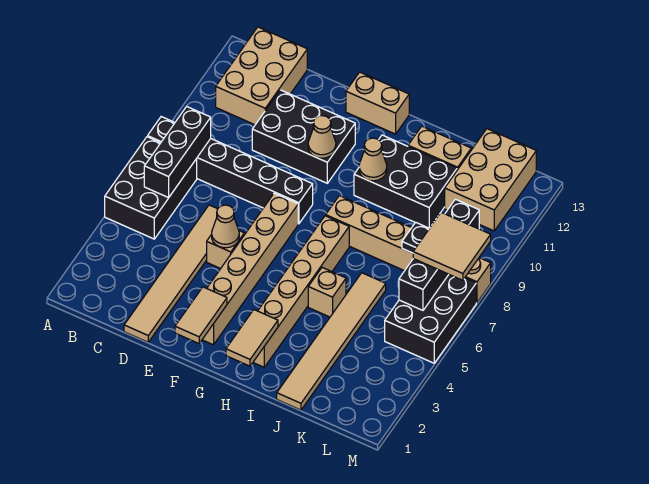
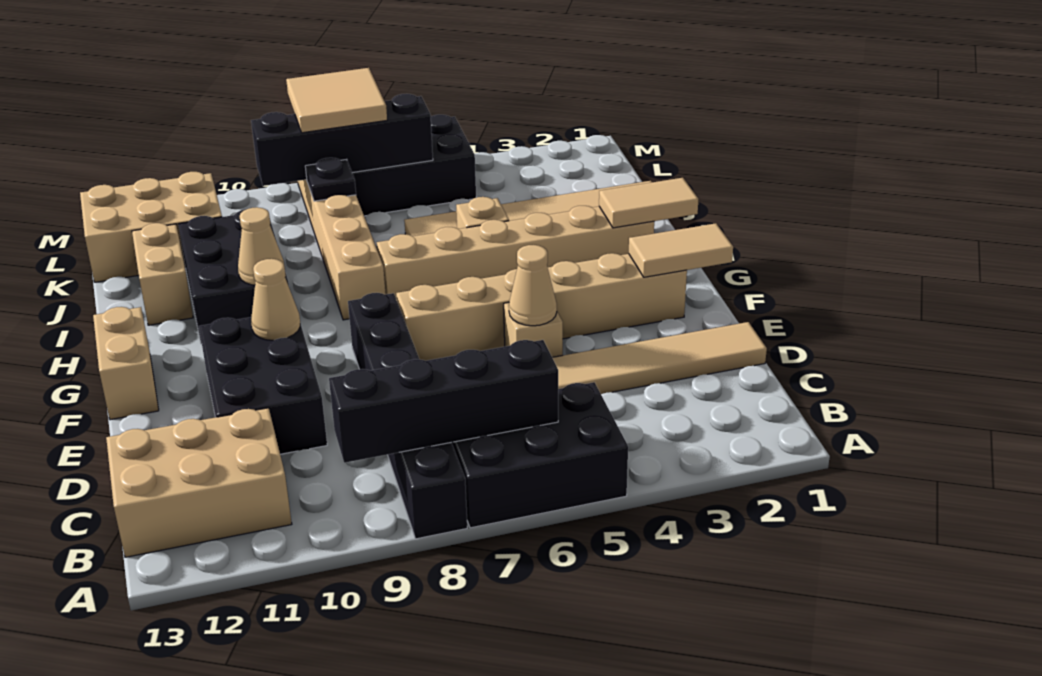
black brick B6:B8 level 2 -> black brick B6:B9 level 2

